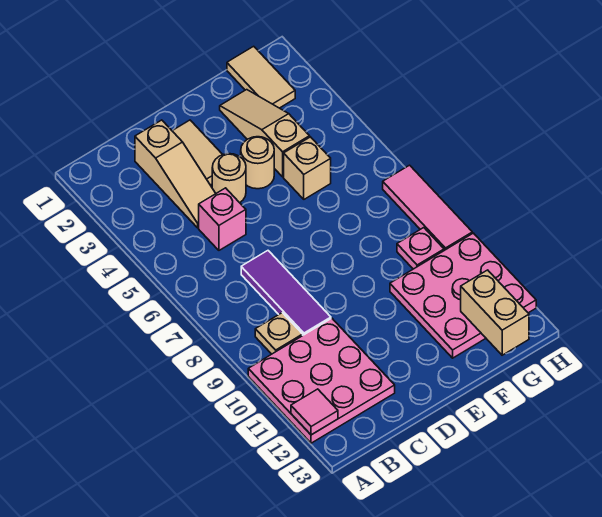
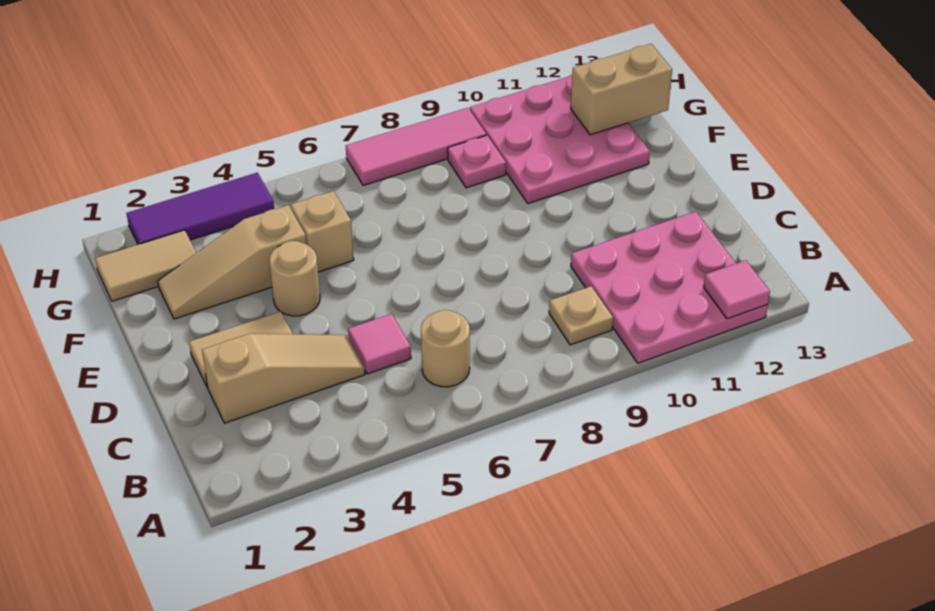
pink brick C5 level 1 -> pink tile C5 level 1
purple tile C7:C9 level 1 -> purple tile H2:H4 level 1
tan round brick D4 level 1 -> tan round brick B6 level 1

